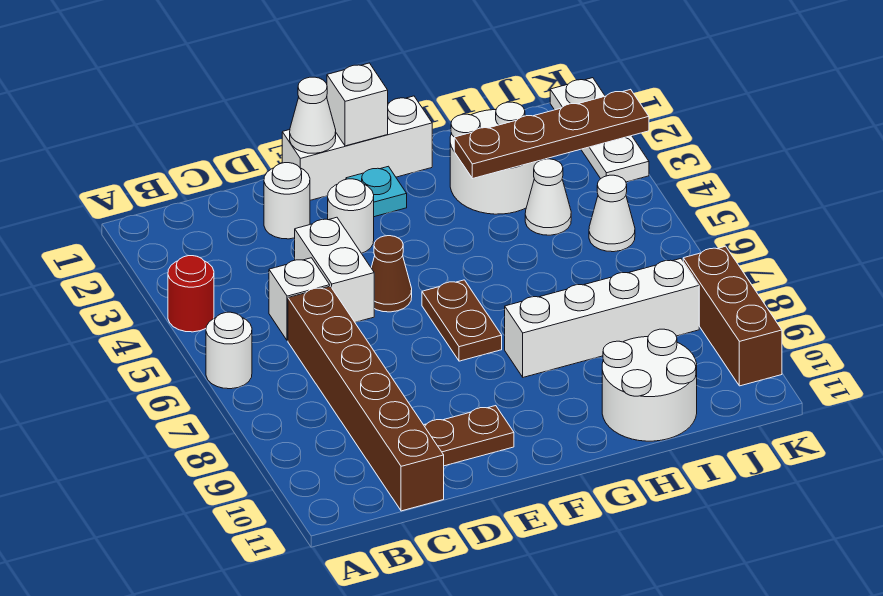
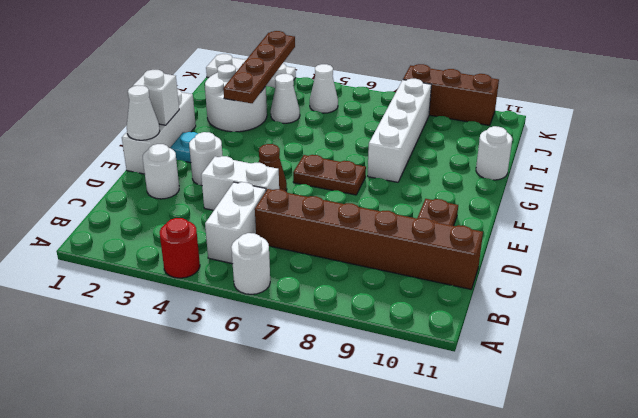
white brick C5 level 1 -> white brick B5:C5 level 1
white round brick H10:I11 level 1 -> white round brick H11 level 1

